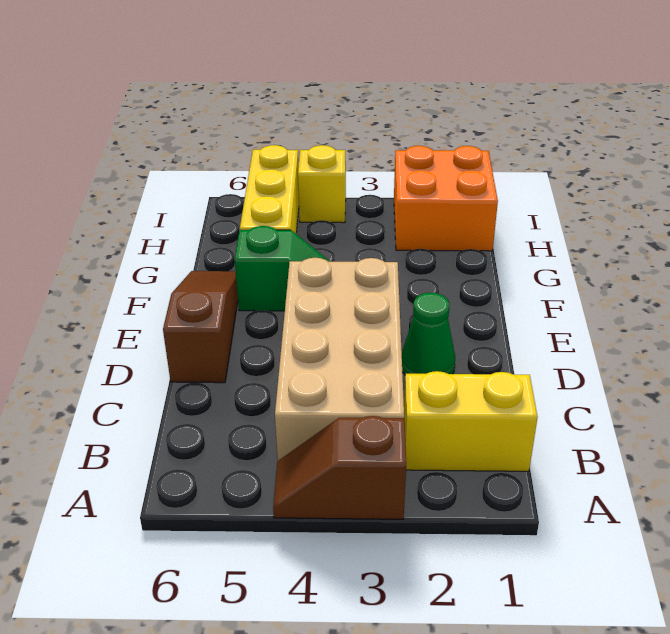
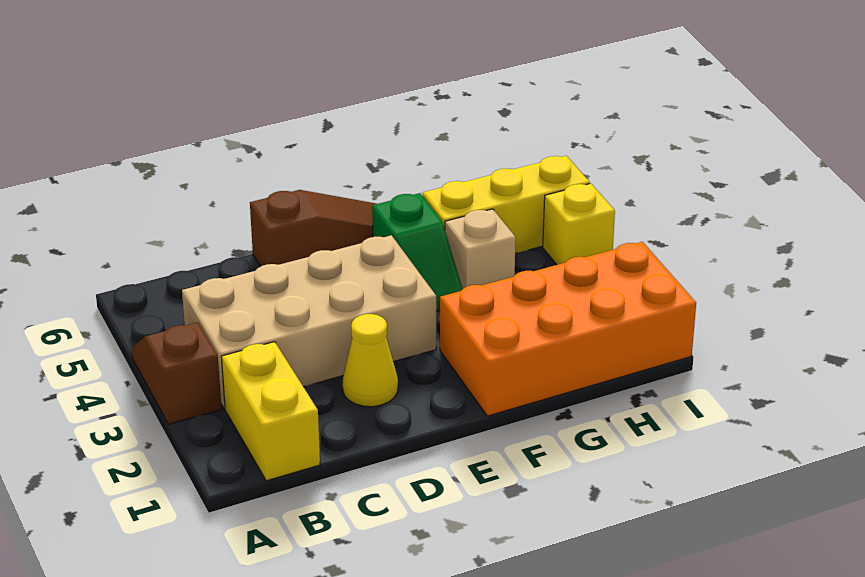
green cone D2 level 1 -> yellow cone D2 level 1
none -> tan brick G4 level 1
orange brick H1:I2 level 1 -> orange brick F1:I2 level 1

